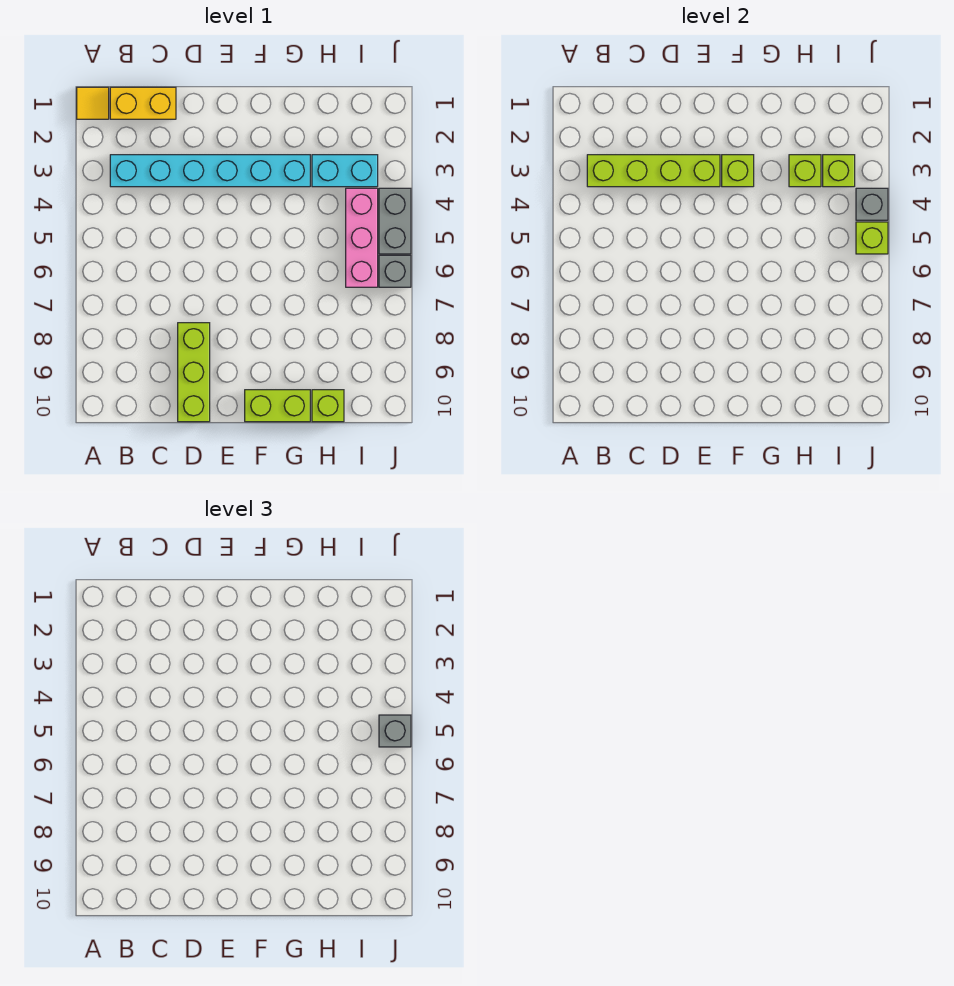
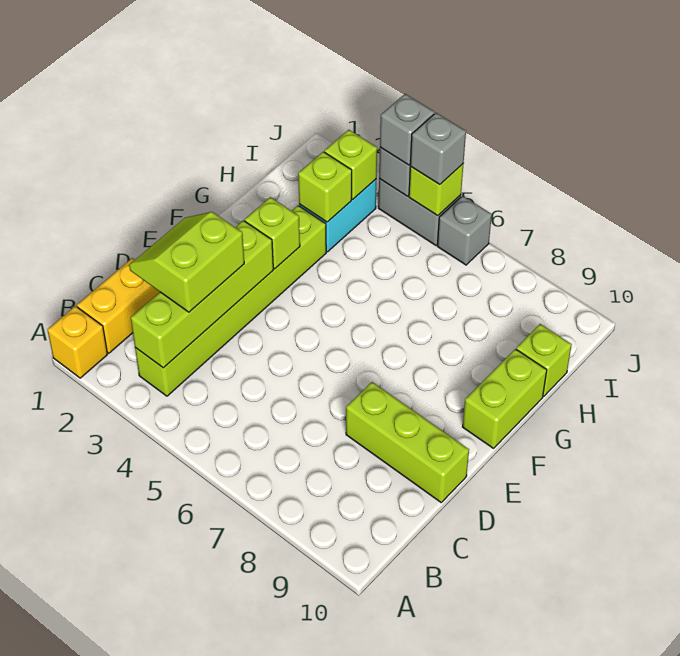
yellow tile A1 level 1 -> yellow brick A1 level 1
cyan brick B3:G3 level 1 -> lime brick B3:G3 level 1
none -> lime slope C2:D3 level 3 top 3
pink brick I4:I6 level 1 -> none
none -> grey brick J4 level 3

